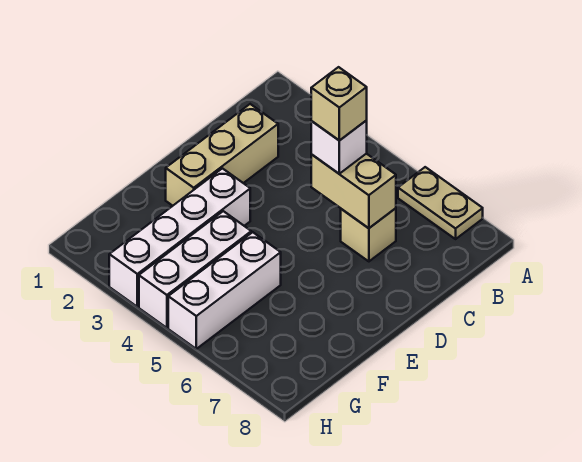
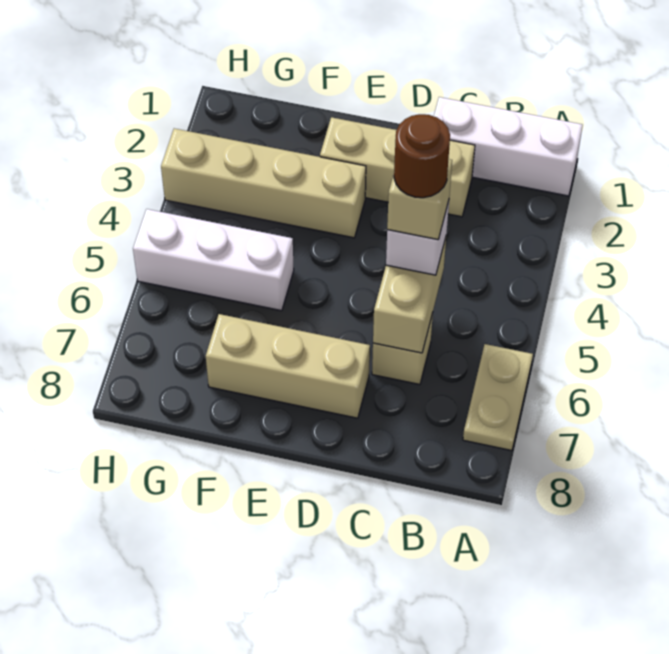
none -> brown round brick C5 level 5
none -> tan brick D7:F7 level 1
white brick E3:H3 level 1 -> tan brick E3:H3 level 1
white brick F4:H4 level 1 -> white brick A1:C1 level 1

